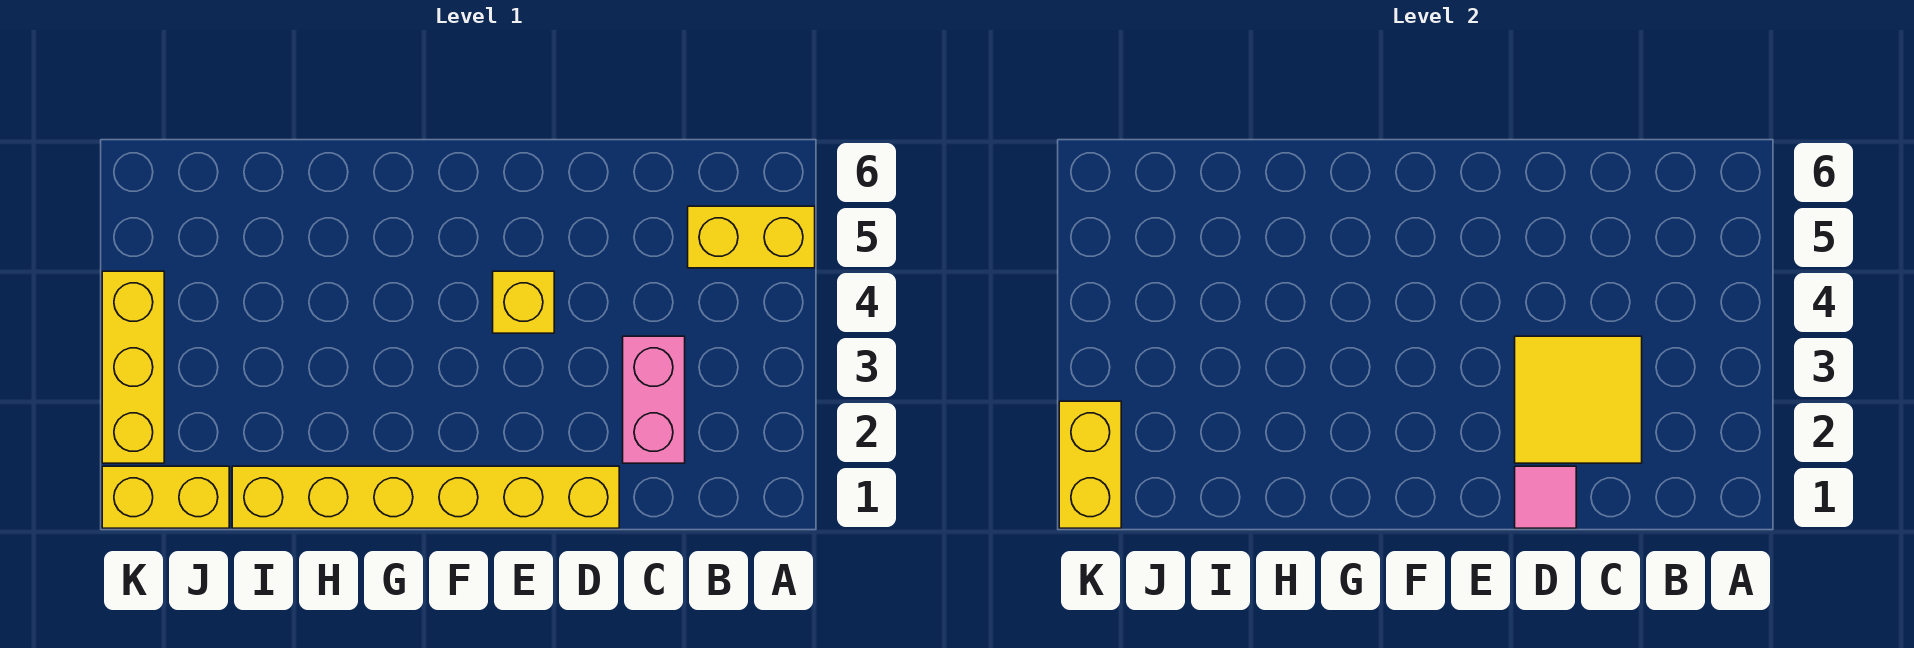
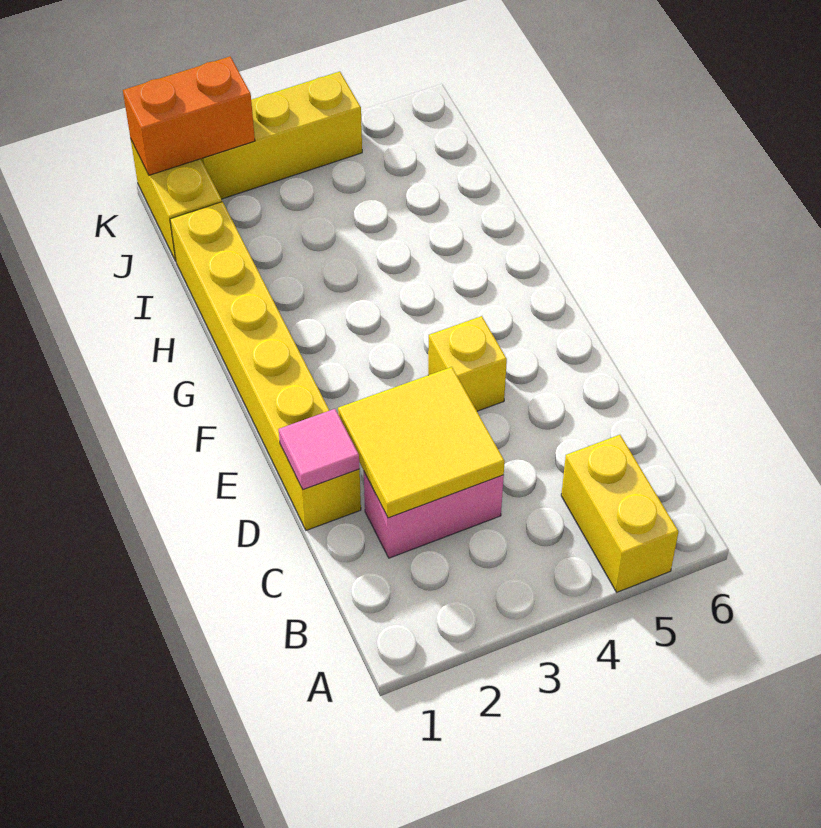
yellow brick K1:K2 level 2 -> orange brick K1:K2 level 2

